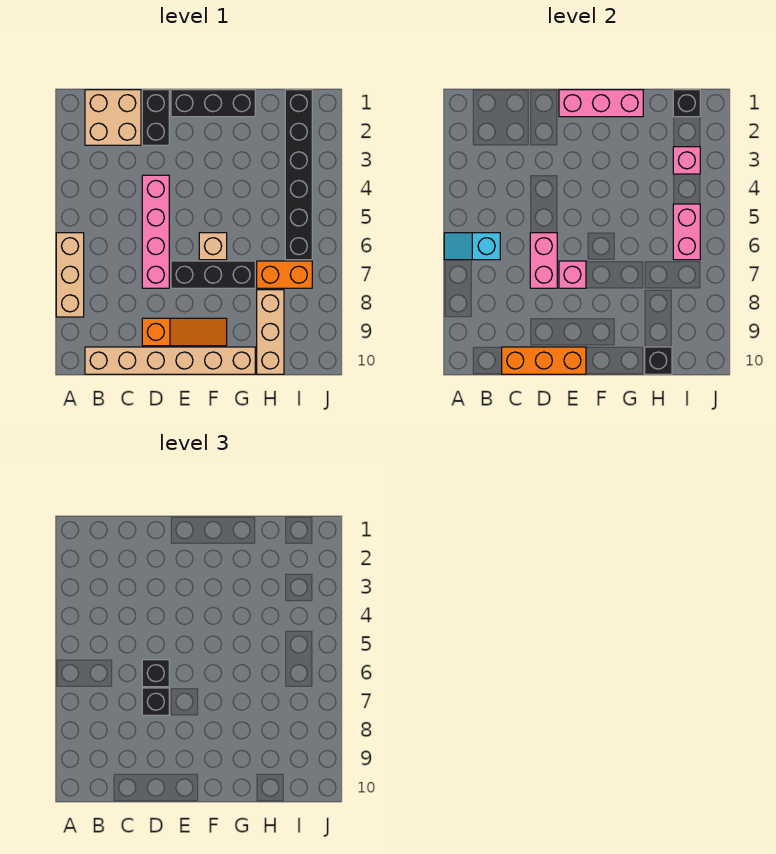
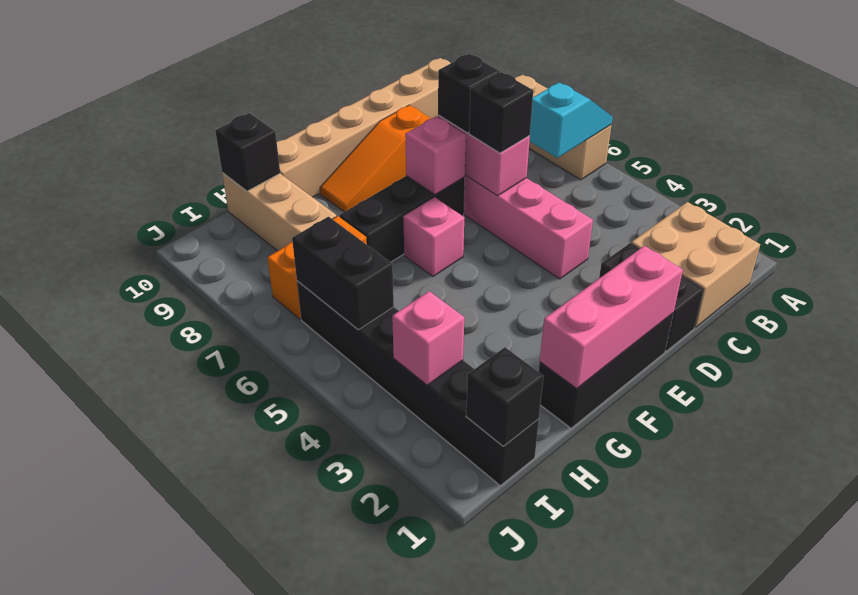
orange brick C10:E10 level 2 -> none
tan brick F6 level 1 -> pink brick F6 level 1
pink brick I5:I6 level 2 -> black brick I5:I6 level 2

